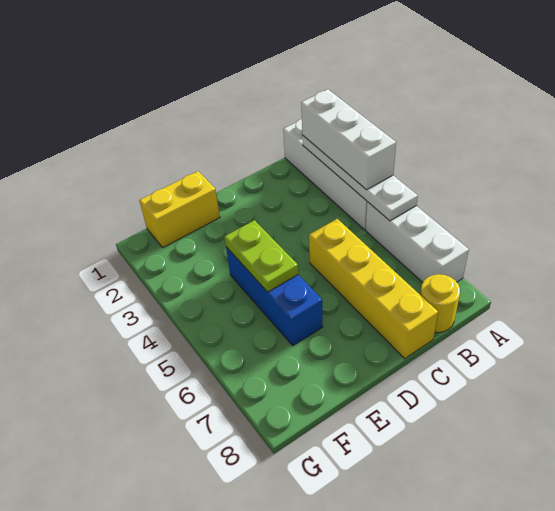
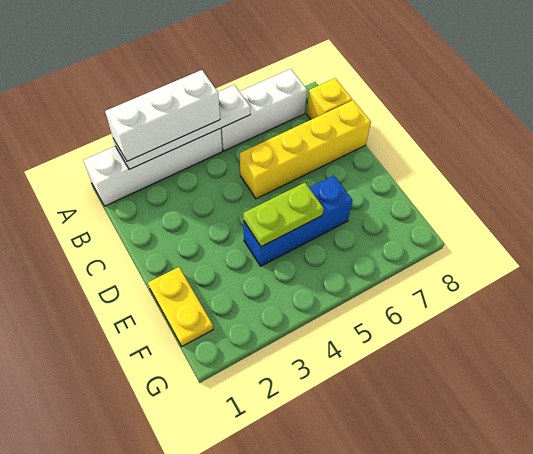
yellow round brick B8 level 1 -> yellow brick B8 level 1
yellow brick E1:F1 level 1 -> yellow plate E1:F1 level 1

